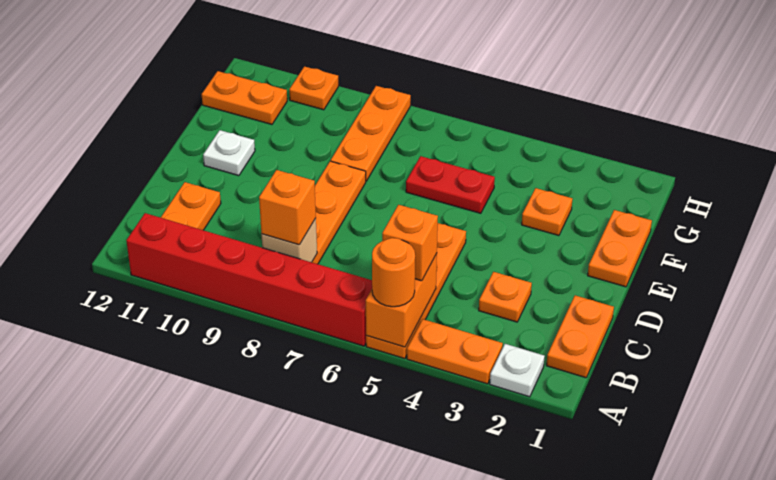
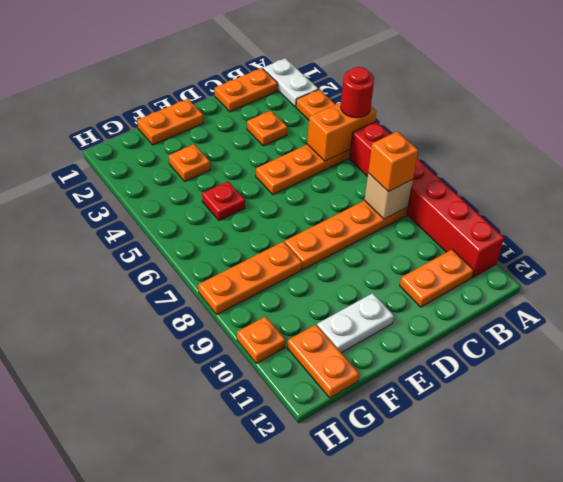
white plate A2 level 1 -> white plate A1:A2 level 1
orange round brick A5 level 3 -> red round brick A5 level 3
orange brick B5 level 3 -> none
white plate E11 level 1 -> white plate E11:F11 level 1
red plate F5:F6 level 1 -> red plate F5 level 1

